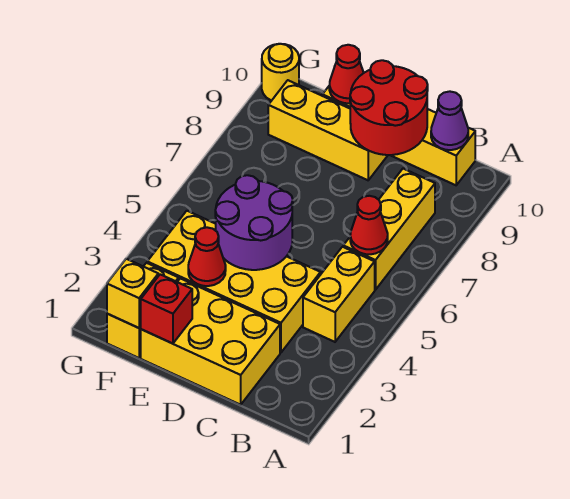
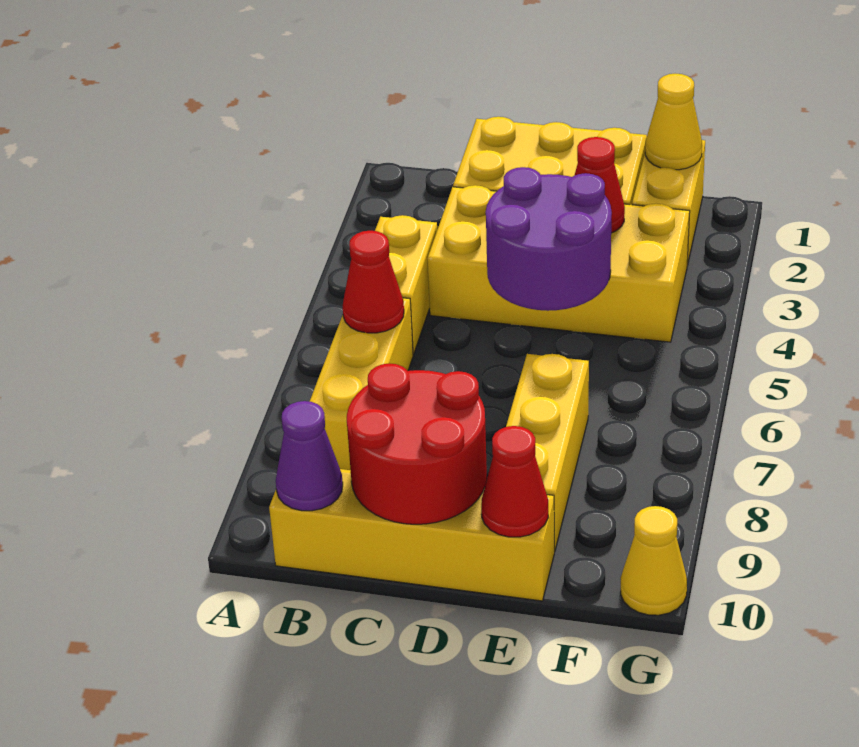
yellow brick D9:F9 level 1 -> yellow brick E7:E9 level 1
red brick E1 level 2 -> none
yellow brick F1 level 2 -> yellow cone F1 level 2
yellow round brick G10 level 1 -> yellow cone G10 level 1

